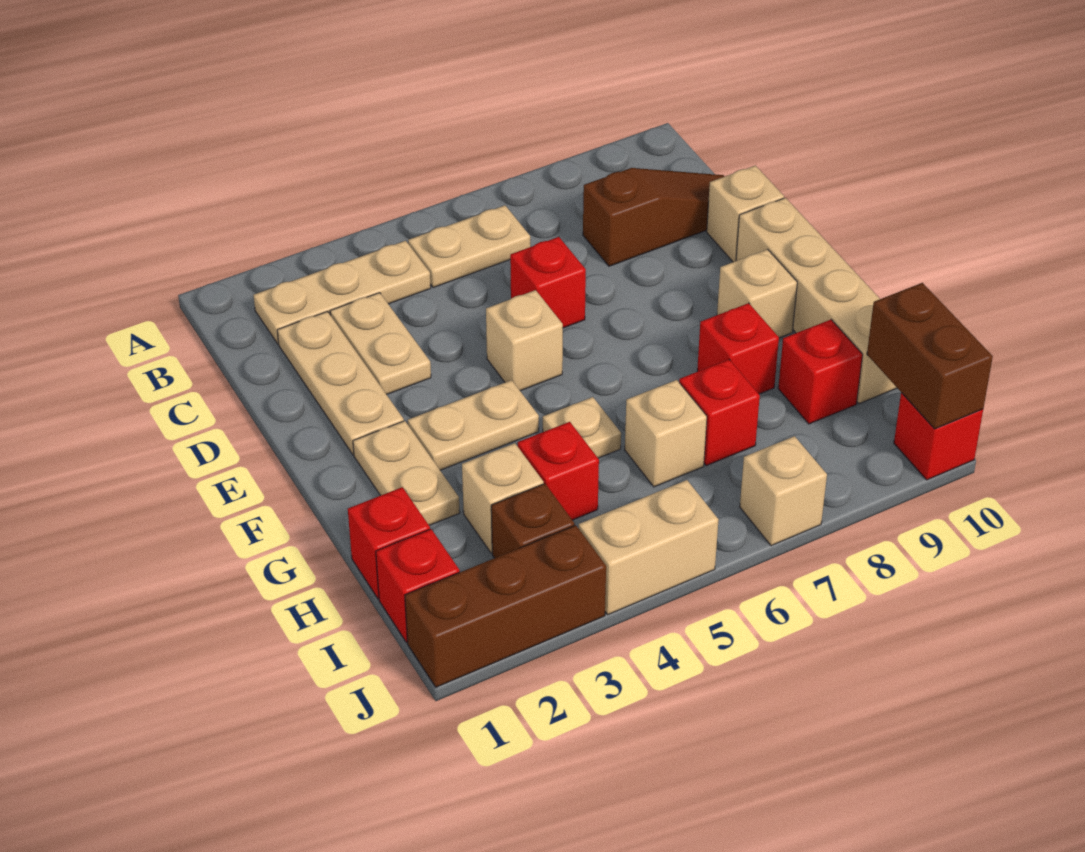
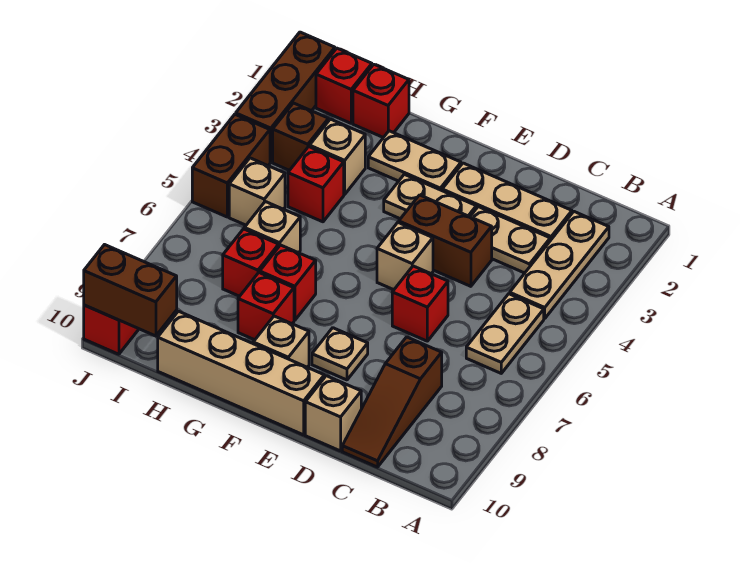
none -> brown brick D4:E4 level 1
tan plate F3:F4 level 1 -> tan plate E3:F3 level 1
tan plate G5 level 1 -> tan plate E8 level 1
red brick H9 level 1 -> red brick G7 level 1
tan brick J4:J5 level 1 -> brown brick J4:J5 level 1
tan brick J7 level 1 -> tan brick I5 level 1

